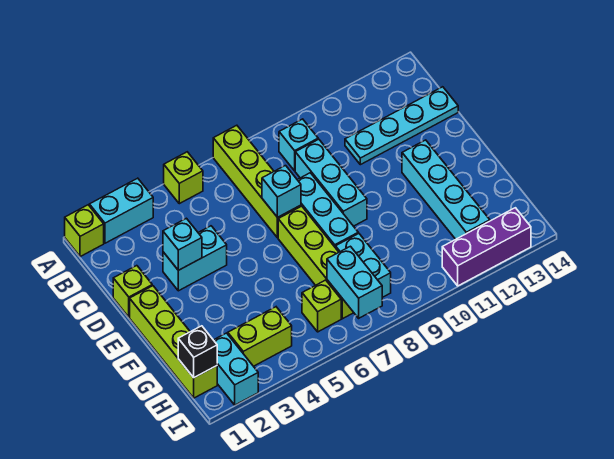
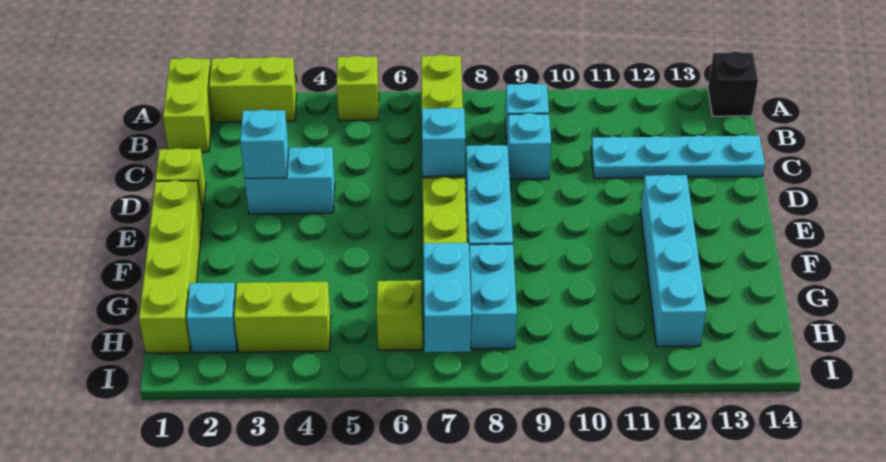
lime brick A1 level 1 -> lime brick A1:B1 level 1
cyan brick A2:A3 level 1 -> lime brick A2:A3 level 1
cyan brick C9:E9 level 1 -> cyan brick C9 level 1
black brick H1 level 2 -> black brick A14 level 1
cyan brick H2:I2 level 1 -> cyan brick H2 level 1
purple brick I11:I13 level 1 -> none

